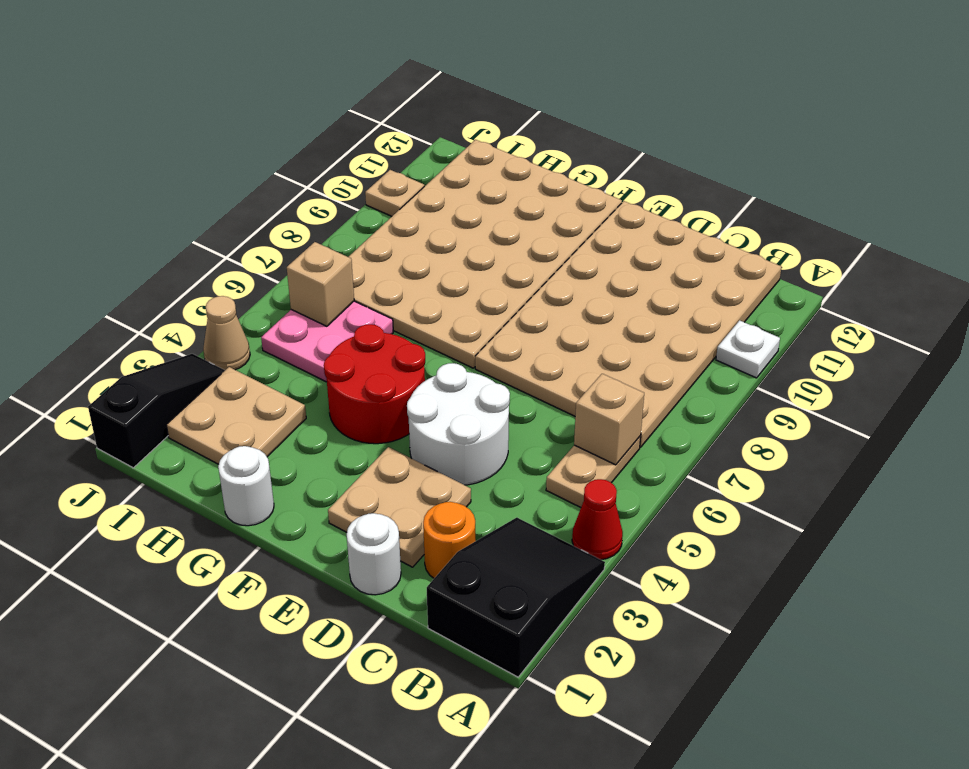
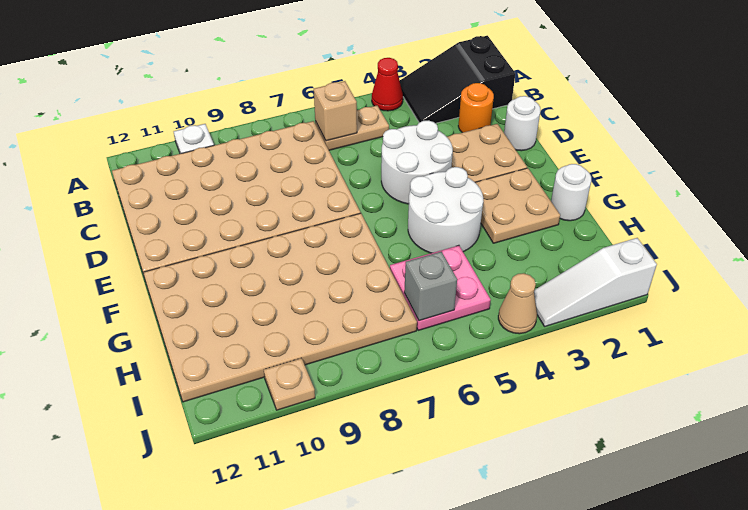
red round brick F4:G5 level 1 -> white round brick F4:G5 level 1
tan plate H2:I3 level 1 -> tan plate F2:G3 level 1
tan brick I6 level 2 -> grey brick I6 level 2
black slope J1:J3 level 1 top 1 -> white slope J1:J3 level 1 top 1

